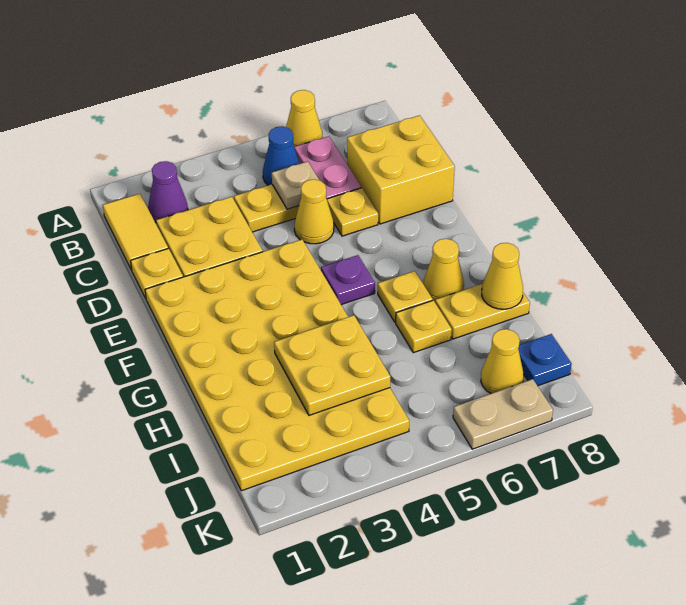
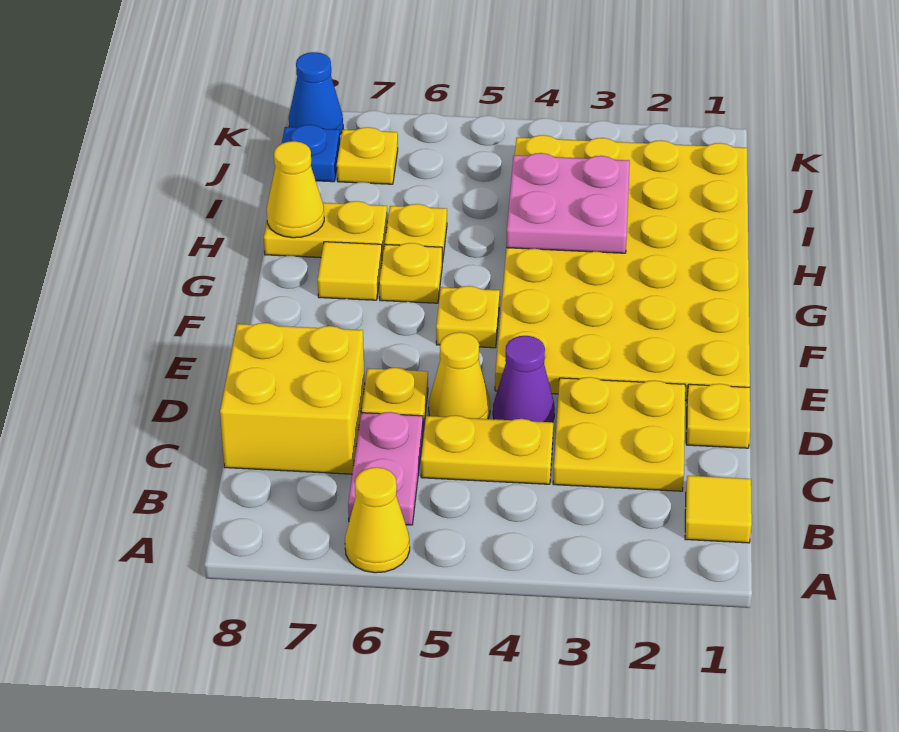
yellow tile B1:C1 level 1 -> yellow tile B1 level 1
purple cone B2 level 1 -> purple cone D4 level 1
blue cone B5 level 1 -> blue cone K8 level 1
tan plate C5 level 2 -> none
purple plate F5 level 1 -> yellow plate F5 level 1
yellow cone G7 level 1 -> yellow tile G7 level 1
yellow plate H3:I4 level 2 -> pink plate H3:I4 level 2
yellow cone J7 level 1 -> yellow plate J7 level 1
tan plate K6:K7 level 1 -> none

